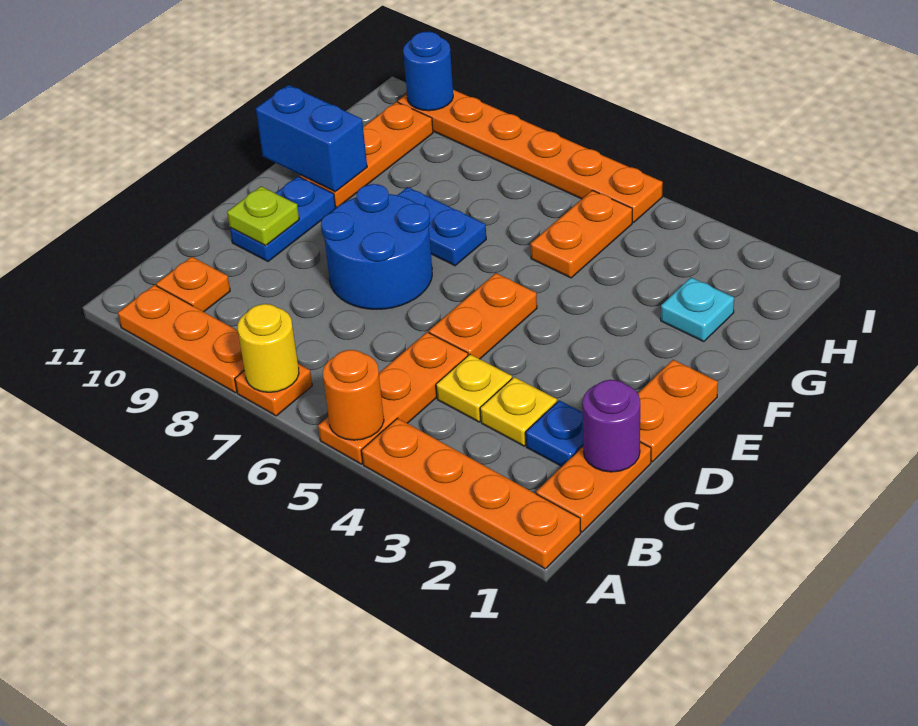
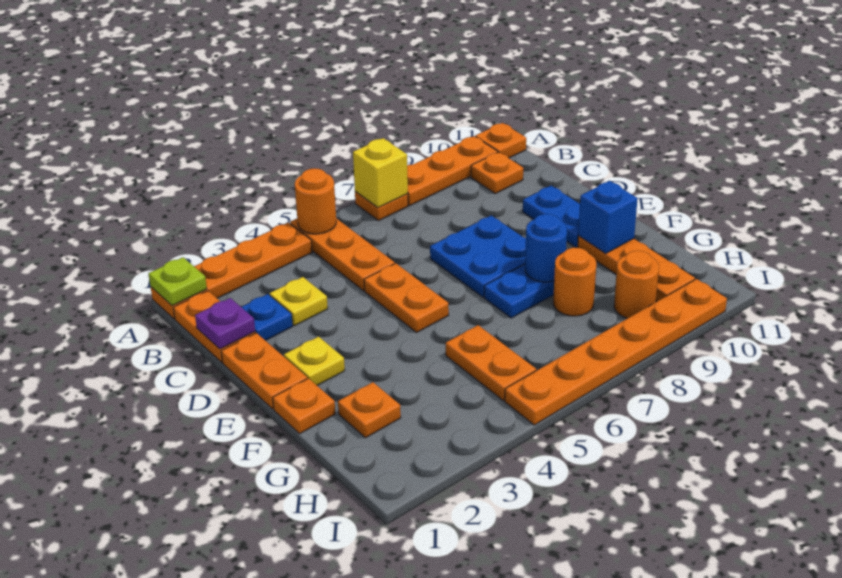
yellow round brick A7 level 2 -> yellow brick A7 level 2
none -> orange plate A11 level 1
purple round brick C1 level 2 -> purple plate C1 level 2
yellow plate C4 level 1 -> yellow plate E2 level 1
blue round brick D7:E8 level 1 -> blue plate D7:E8 level 1
lime plate D10 level 2 -> lime plate A1 level 2
none -> orange plate F1 level 1
blue brick F10:F11 level 2 -> blue brick F10 level 2
cyan plate G2 level 1 -> orange plate G2 level 1
none -> orange round brick G8 level 1
none -> orange round brick H9 level 1
blue round brick I10 level 2 -> blue round brick F8 level 2

